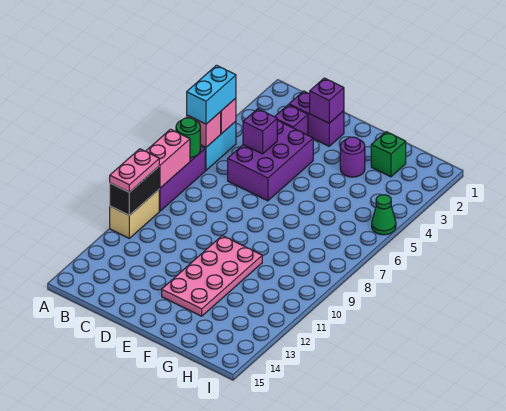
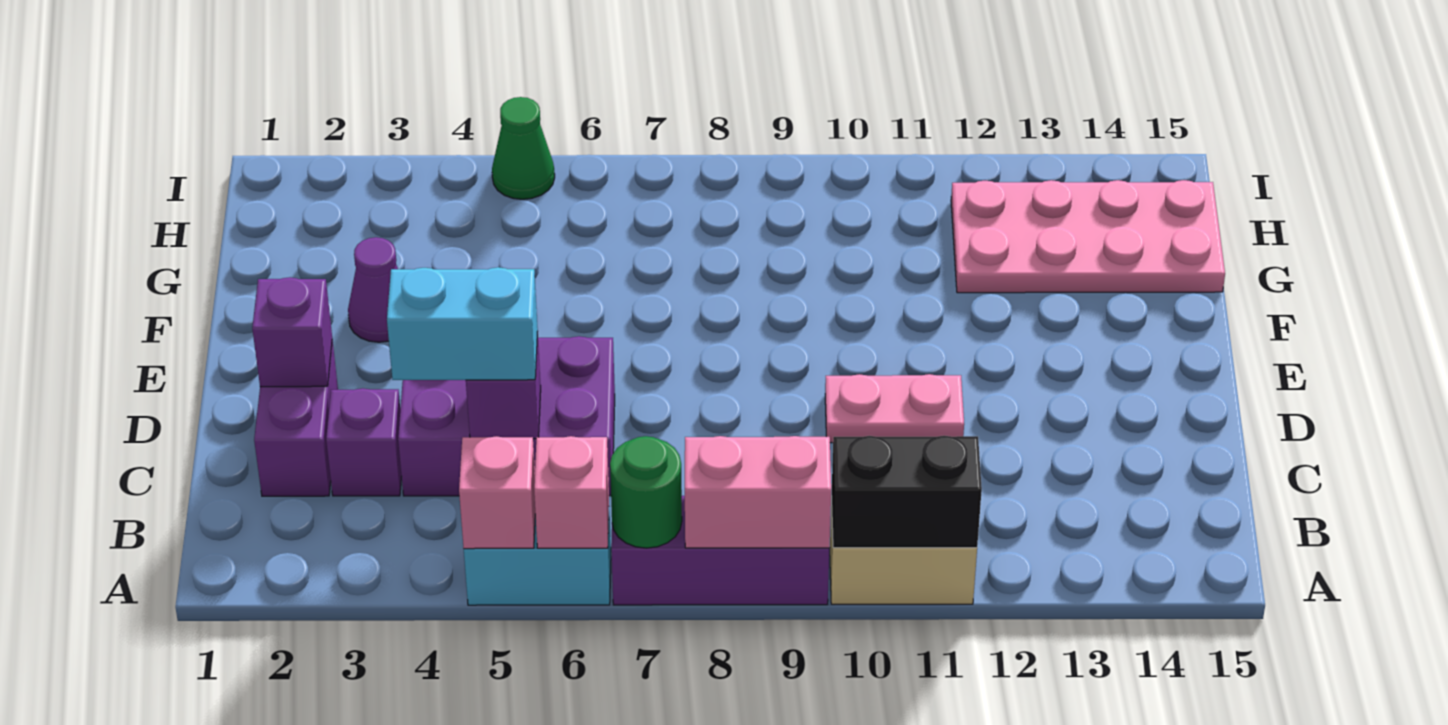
cyan brick A5:A6 level 3 -> cyan brick C4:C5 level 3
pink plate A10:A11 level 3 -> pink plate D10:D11 level 1
pink plate E10:F13 level 1 -> pink plate G12:H15 level 1
purple round brick F3 level 1 -> purple cone F3 level 1
green brick G2 level 1 -> none

